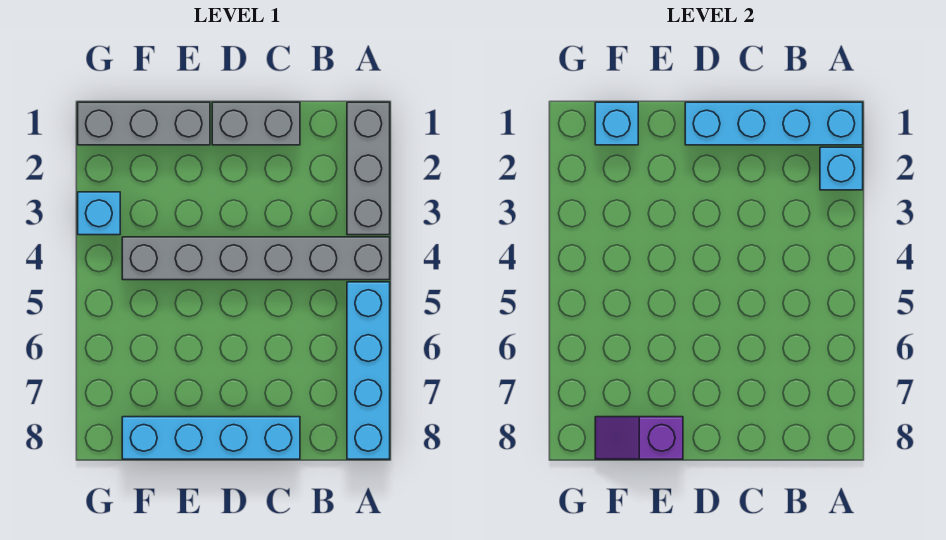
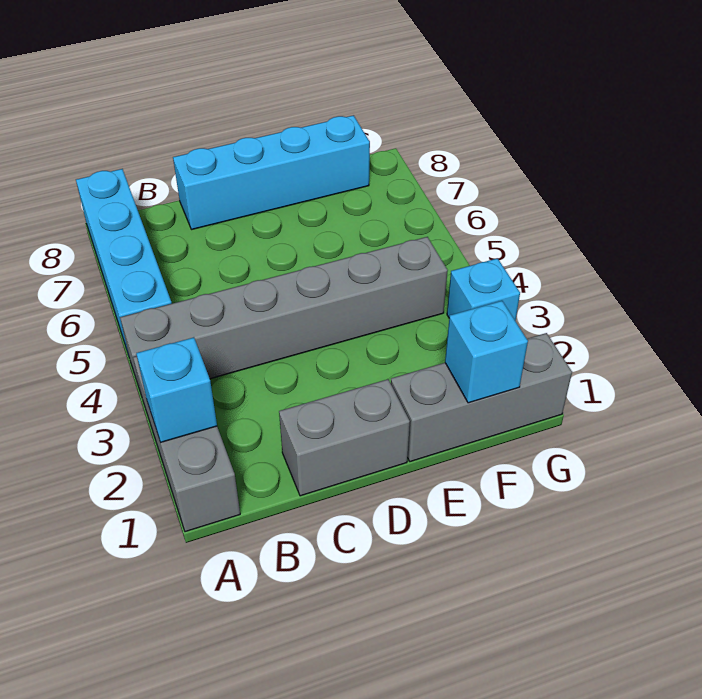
cyan brick A1:D1 level 2 -> none
purple slope E8:F8 level 2 top E -> none

